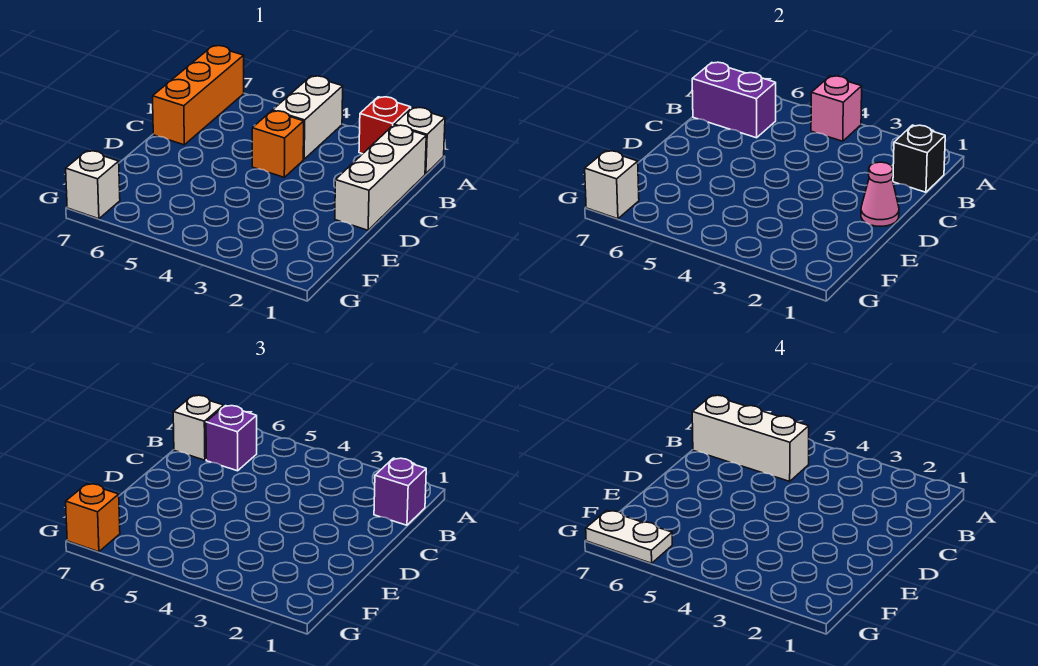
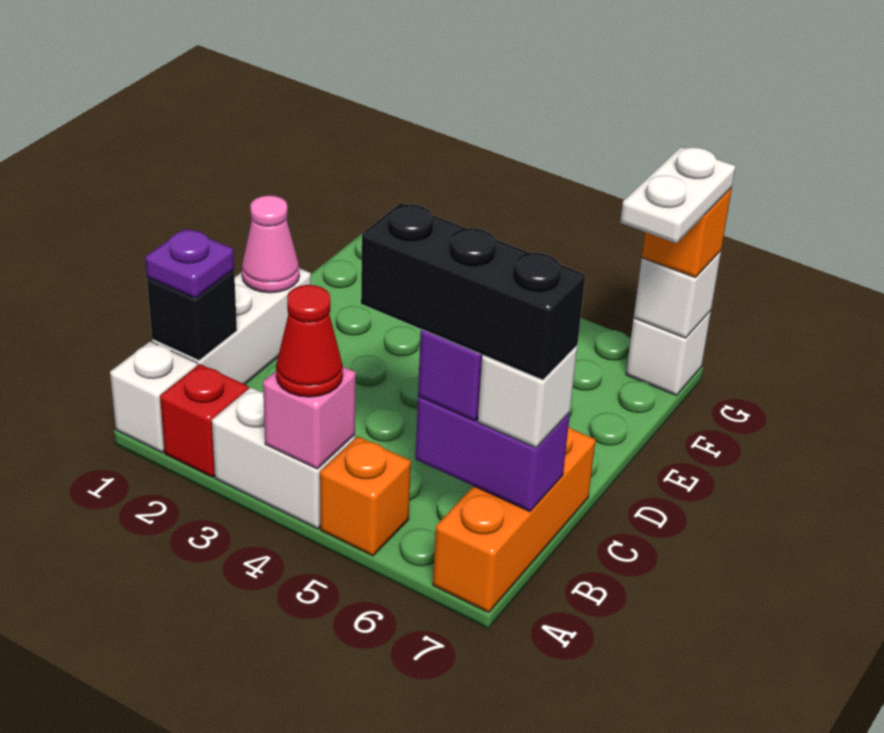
white brick A4:B4 level 1 -> white brick A3:A4 level 1
none -> red cone A4 level 3
purple brick B1 level 3 -> purple plate B1 level 3
white brick B5:B7 level 4 -> black brick B5:B7 level 4
orange brick C4 level 1 -> orange brick A5 level 1
white plate G6:G7 level 4 -> white plate F7:G7 level 4

